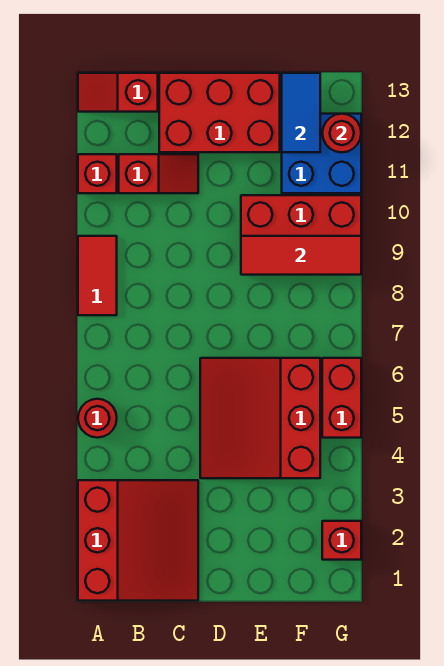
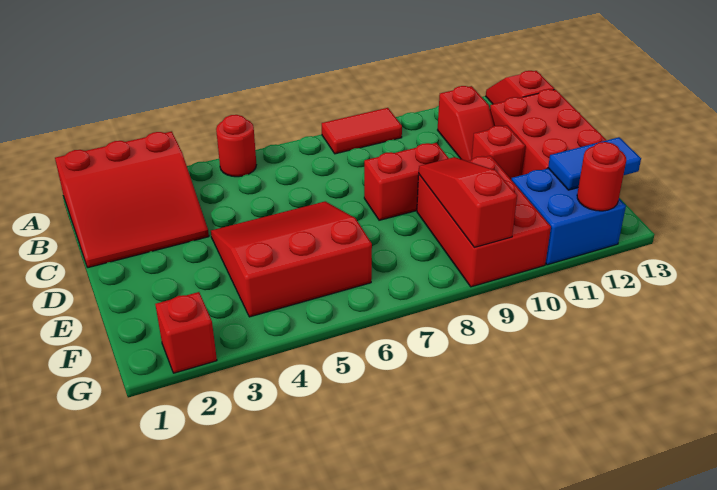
red brick A11 level 1 -> red brick D11 level 1
red tile E9:G9 level 2 -> red slope E9:G9 level 2 top G
red brick G5:G6 level 1 -> red brick D8:D9 level 1

